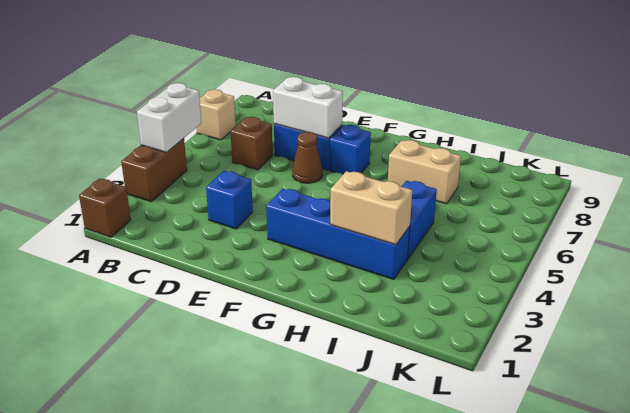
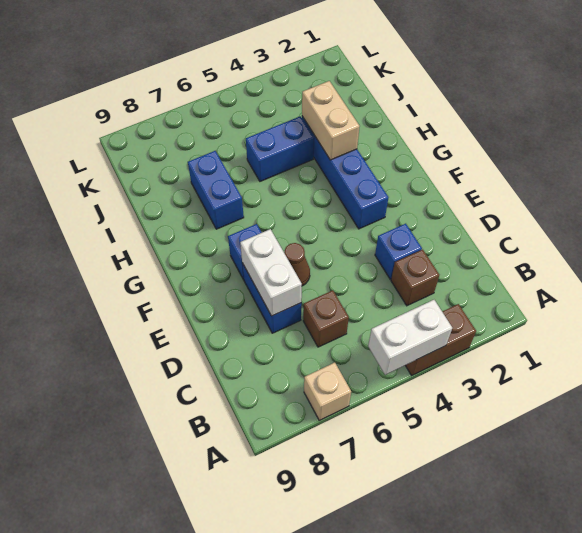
brown brick A1 level 1 -> brown brick C3 level 1
tan brick H7:I7 level 1 -> blue brick H7:I7 level 1

